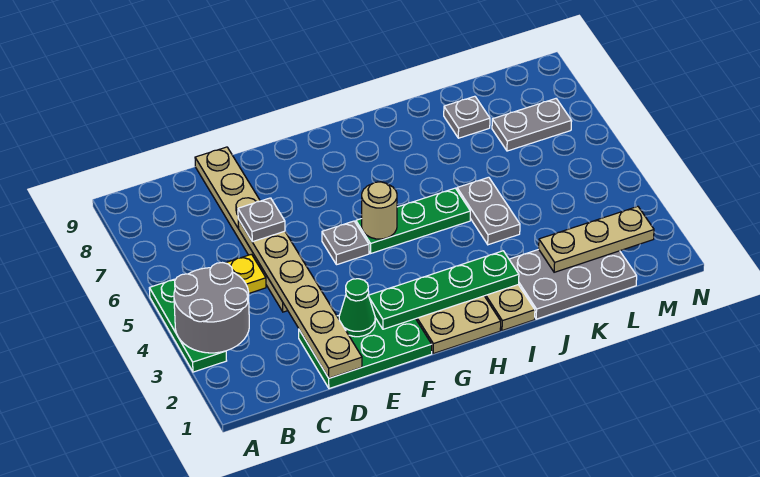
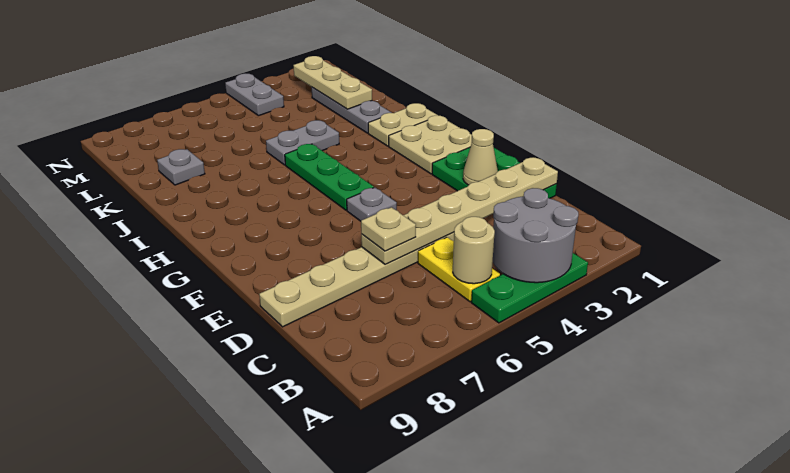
grey plate D6 level 3 -> tan plate D6 level 3
green cone E2 level 2 -> tan cone E2 level 2
green plate F2:I2 level 2 -> none
tan round brick G5 level 2 -> tan round brick B5 level 2
grey plate J1:L2 level 1 -> grey plate J2:L2 level 1
grey plate L7:M7 level 1 -> grey plate M4:N4 level 1

